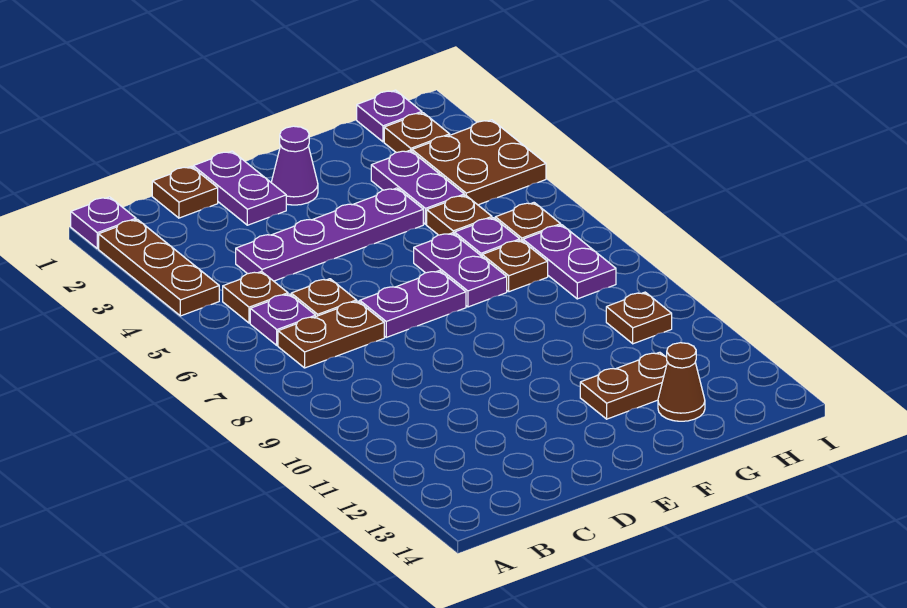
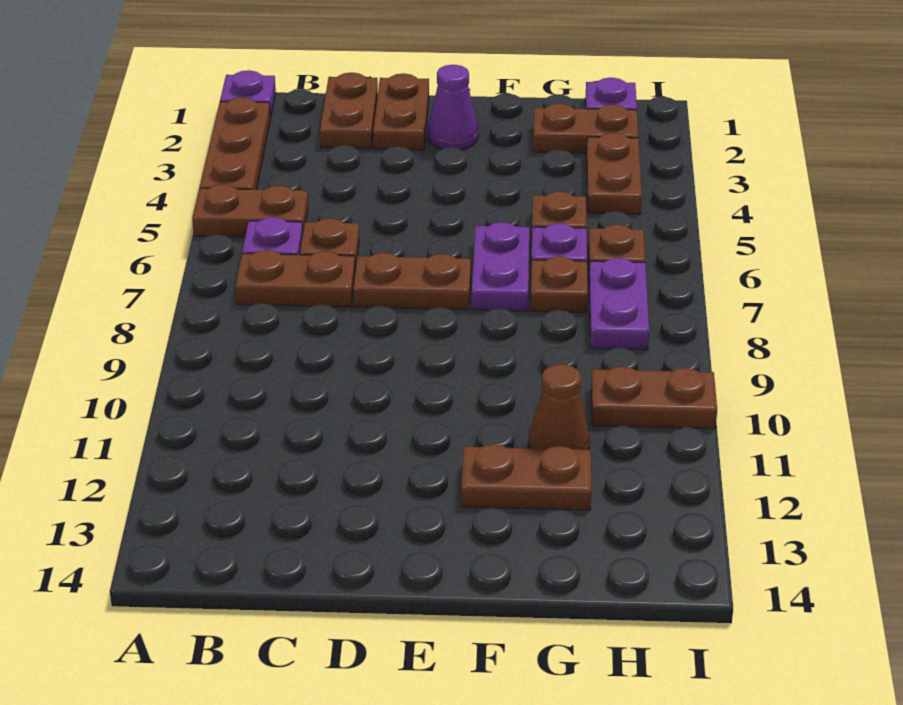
brown plate B5 level 1 -> brown plate A5:B5 level 1
brown plate C1 level 1 -> brown plate C1:C2 level 1
purple plate C4:F4 level 1 -> none
purple plate D1:D2 level 1 -> brown plate D1:D2 level 1
purple plate D7:E7 level 1 -> brown plate D7:E7 level 1
purple plate G3:G4 level 1 -> none
brown cone G13 level 1 -> brown cone G11 level 1
brown plate H2 level 1 -> brown plate G2:H2 level 1
brown plate H3:I4 level 1 -> brown plate H3:H4 level 1
brown plate H10 level 1 -> brown plate H10:I10 level 1

